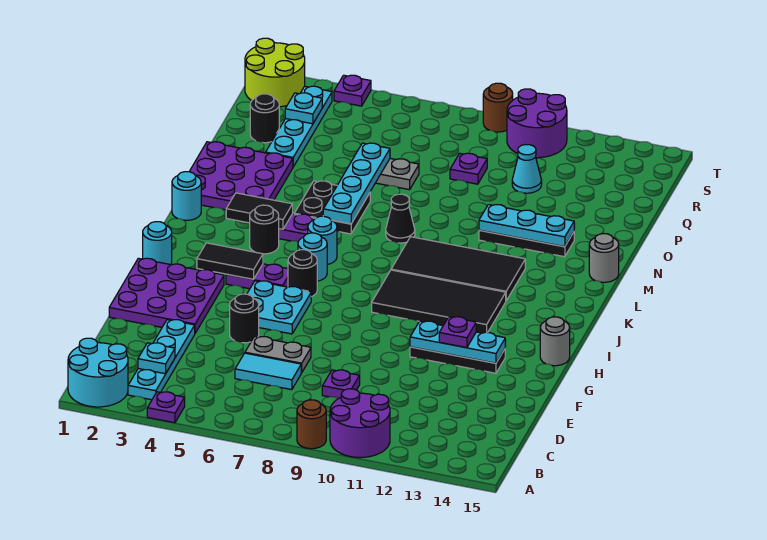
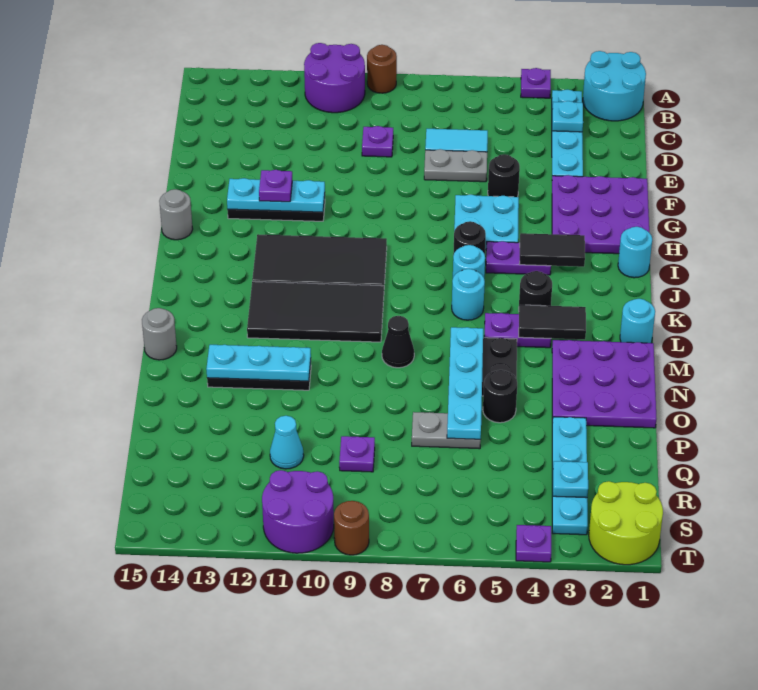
black round brick Q2 level 1 -> black round brick O5 level 1

